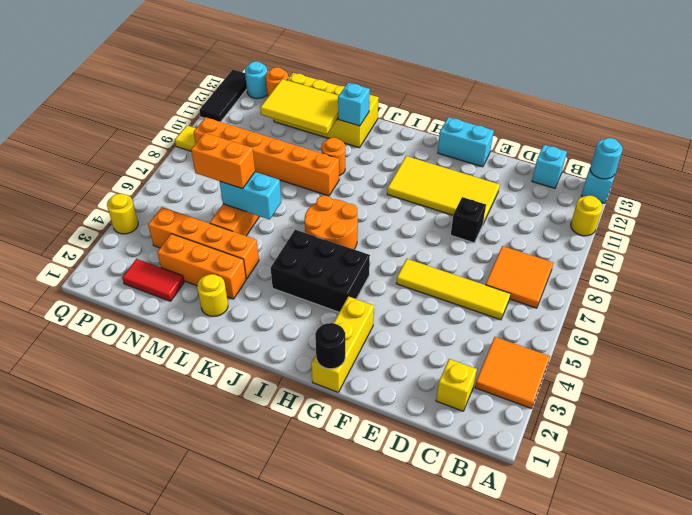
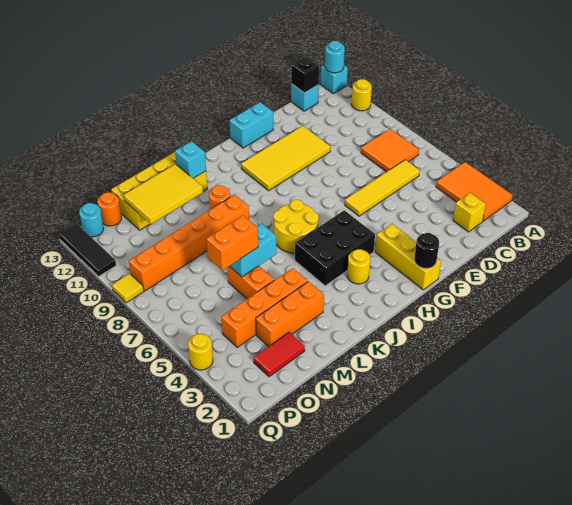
orange tile A3:B4 level 1 -> orange tile A2:B4 level 1
black brick E9 level 1 -> black brick C13 level 2
orange round brick I6:J7 level 1 -> yellow round brick I6:J7 level 1
yellow round brick L2 level 1 -> yellow round brick I3 level 1

